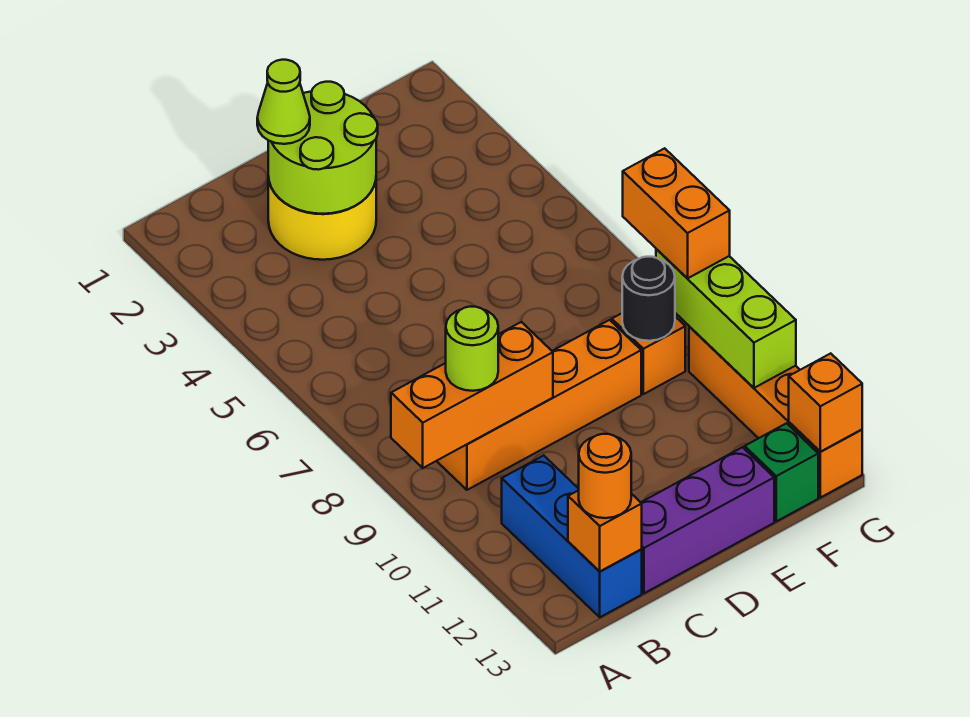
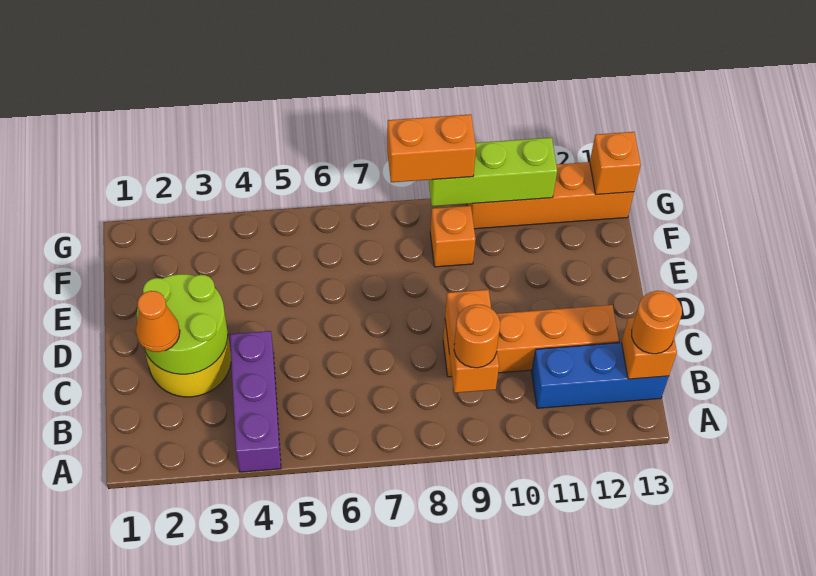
orange brick A9:C9 level 2 -> orange brick B9:C9 level 2
orange brick B9:E9 level 1 -> orange brick C9:C12 level 1
lime round brick B9 level 3 -> orange round brick B9 level 3
lime cone C2 level 3 -> orange cone C2 level 3
purple brick C13:E13 level 1 -> purple brick A4:C4 level 1
black round brick F9 level 2 -> none
green brick F13 level 1 -> none

